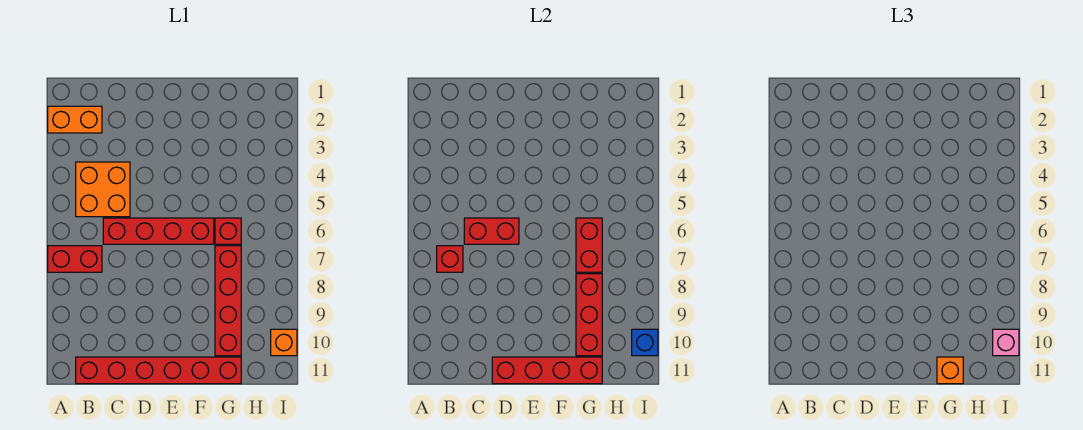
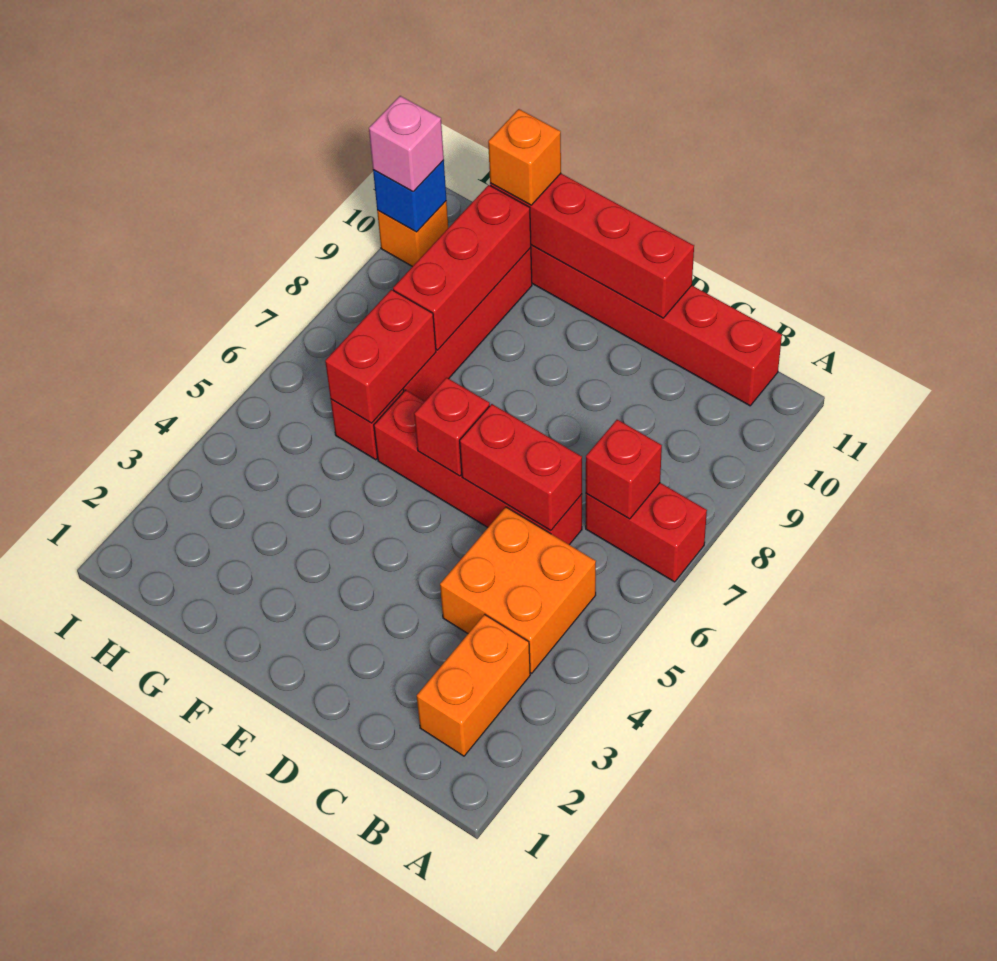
orange brick A2:B2 level 1 -> orange brick B2:B3 level 1
none -> red brick E6 level 2

